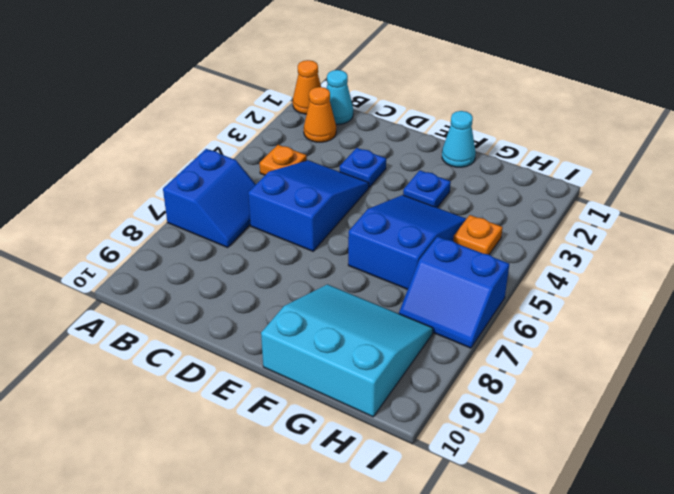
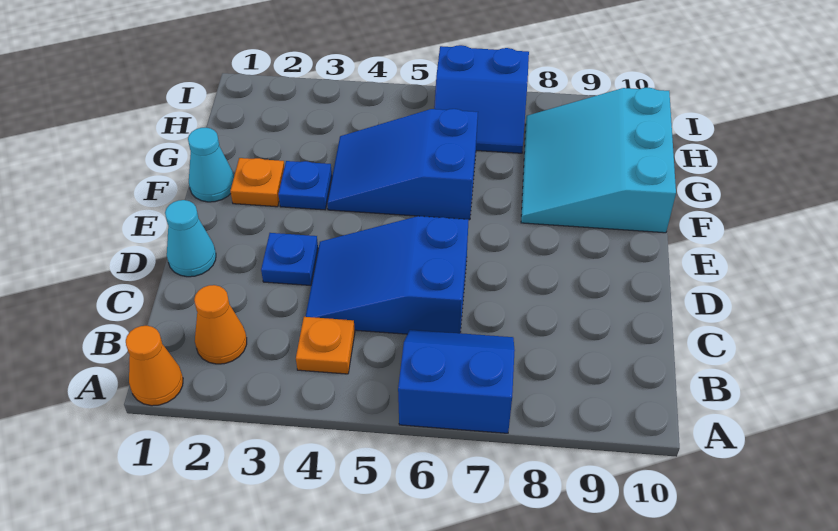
cyan cone B1 level 1 -> cyan cone D1 level 1
orange plate H4 level 1 -> orange plate F2 level 1
blue slope H6:I7 level 1 top 6 -> blue slope H6:I7 level 1 top I

